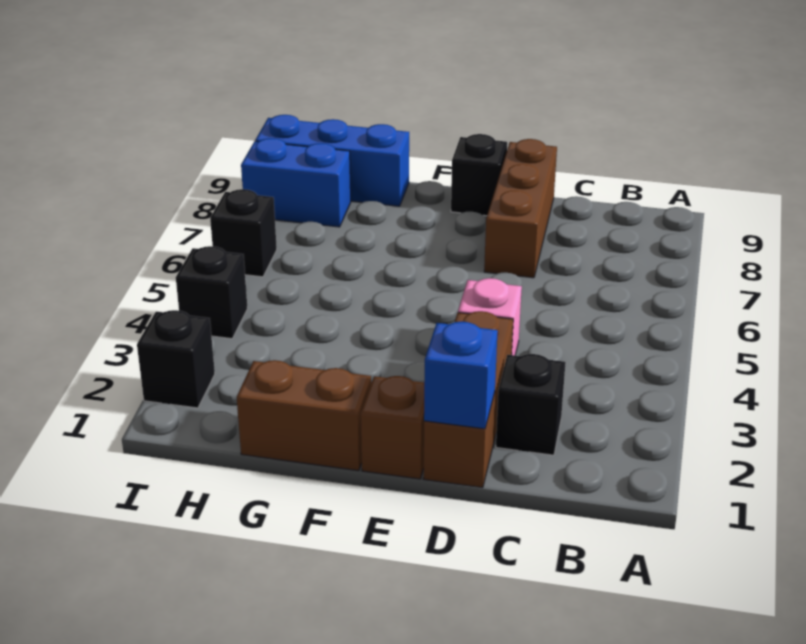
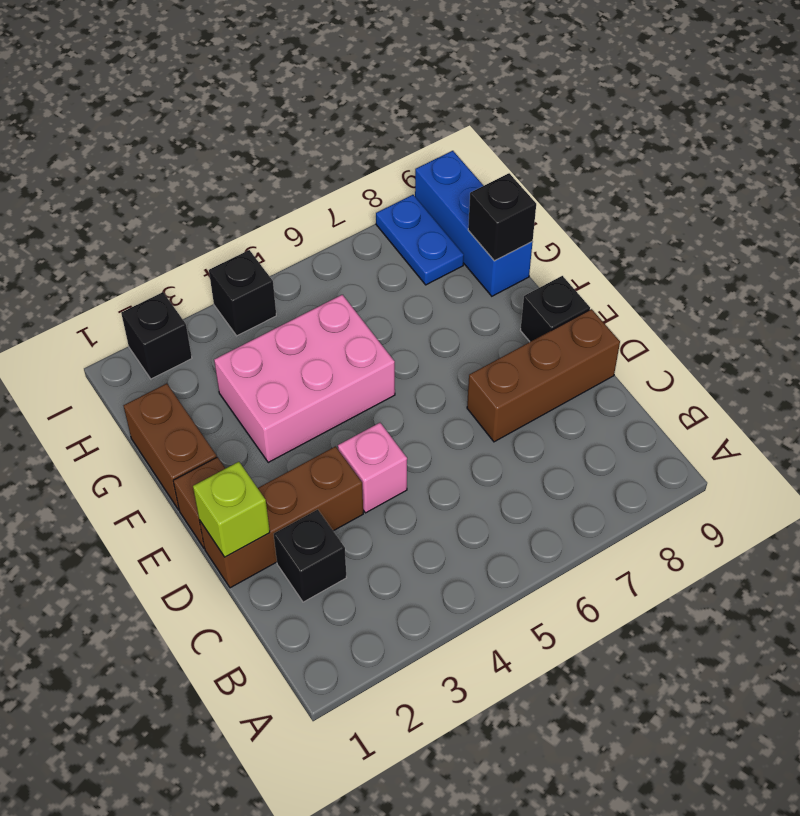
blue brick D1 level 2 -> lime brick D1 level 2
none -> pink brick F3:G5 level 1
blue brick H8:I8 level 1 -> blue plate H8:I8 level 1
black brick I6 level 1 -> black brick G9 level 2

